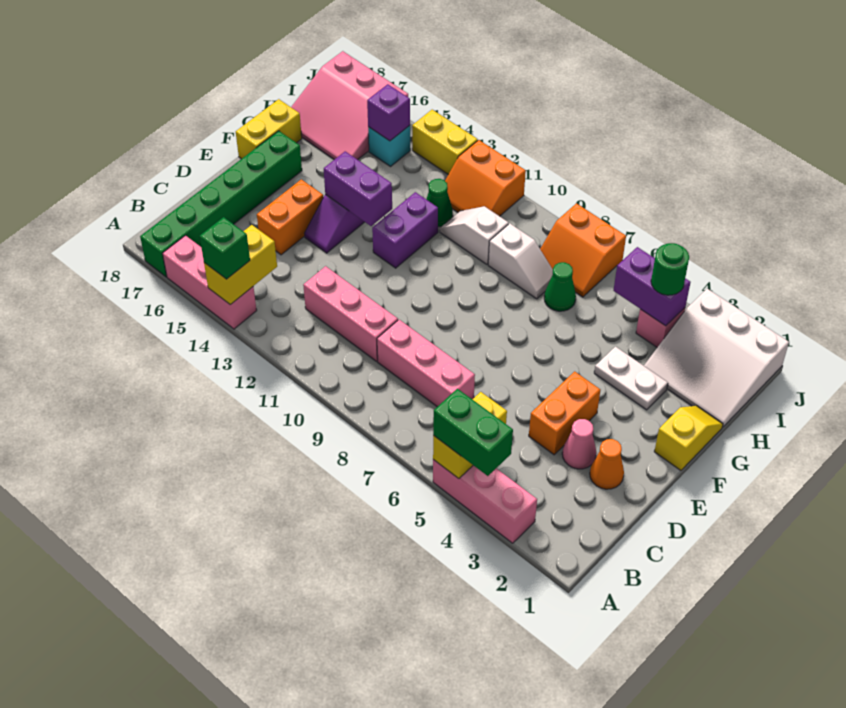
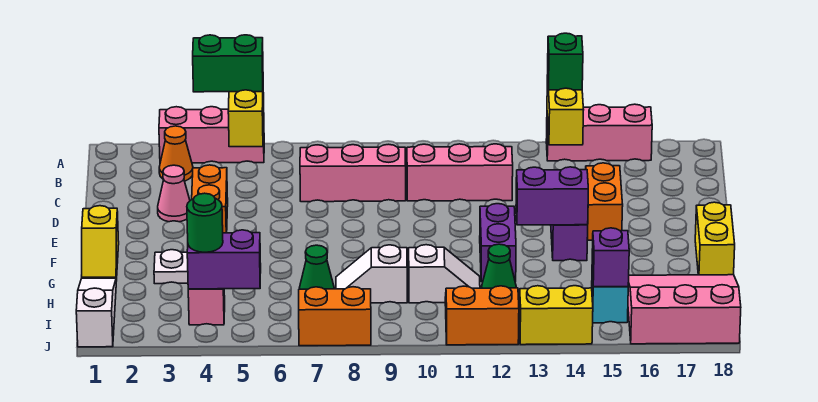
green brick A17:F17 level 1 -> none
orange cone D2 level 1 -> orange cone B3 level 1
white slope H1:J3 level 1 top J -> white slope H1:J1 level 1 top J

